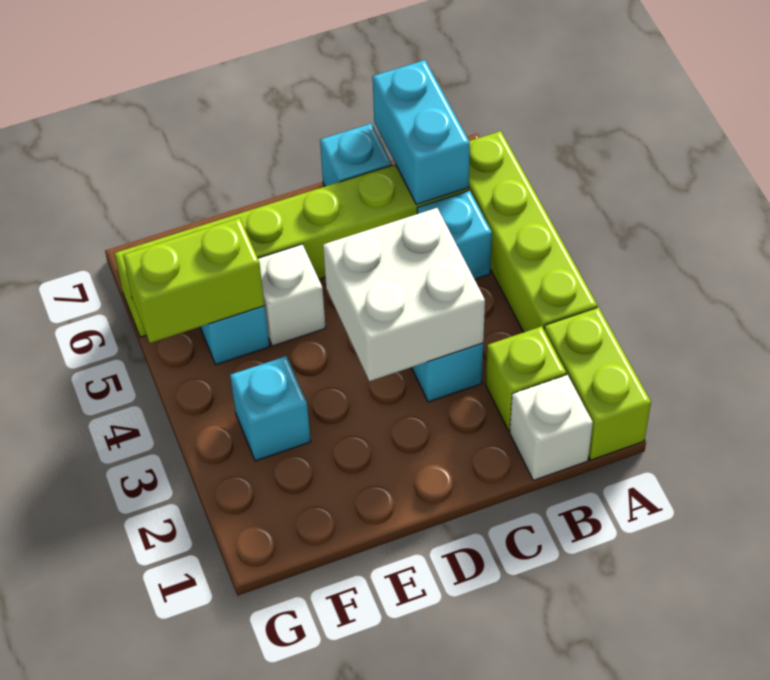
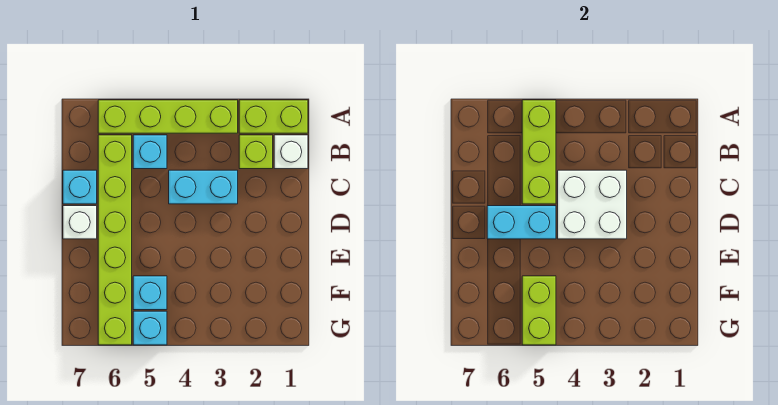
none -> lime brick A5:C5 level 2
cyan brick B6:B7 level 2 -> cyan brick D5:D6 level 2
white brick E5 level 1 -> white brick D7 level 1
cyan brick F3 level 1 -> cyan brick G5 level 1

